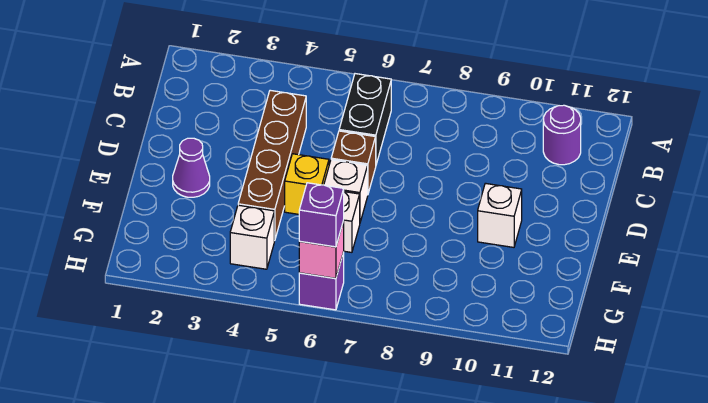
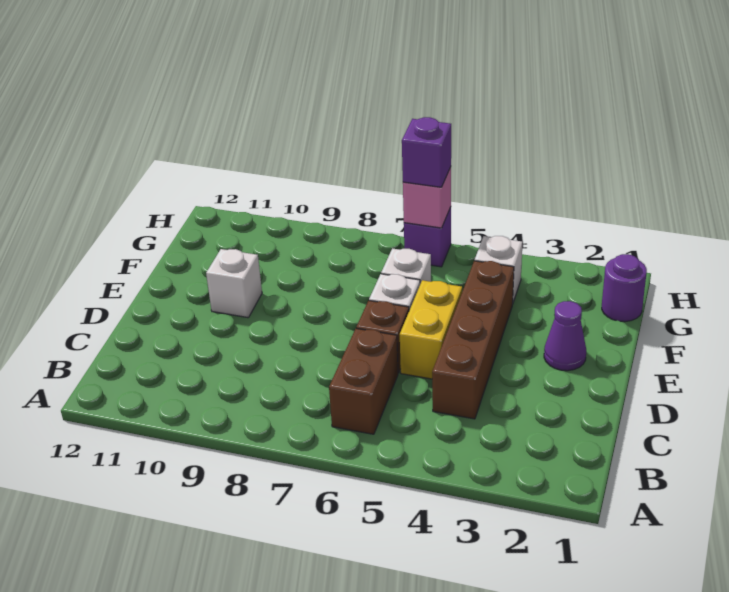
black brick B6:C6 level 1 -> brown brick B6:C6 level 1
purple round brick B11 level 1 -> purple round brick G1 level 1
yellow brick E5 level 1 -> yellow brick D5:E5 level 1

